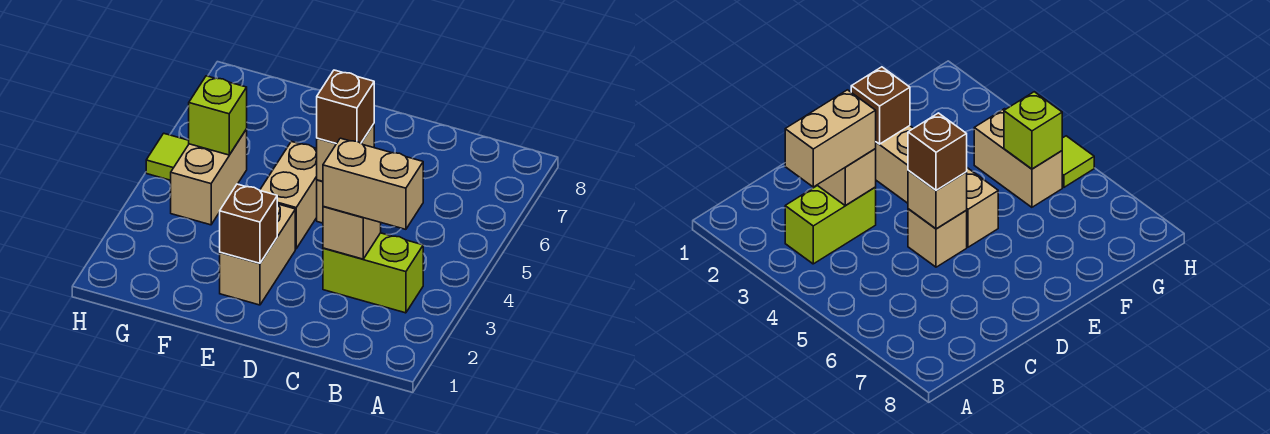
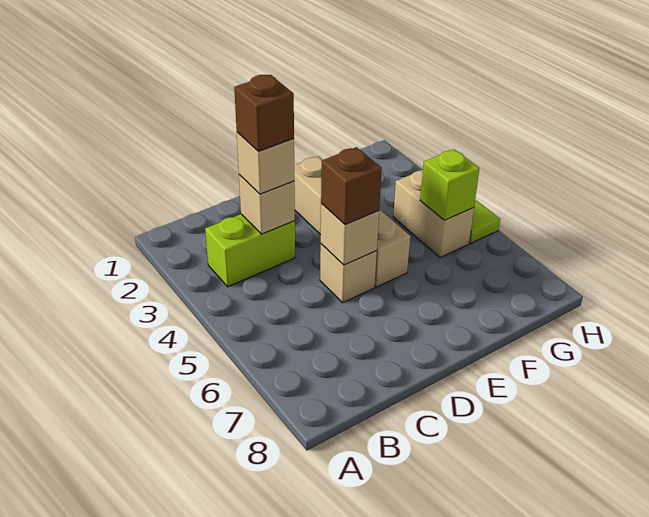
tan brick B3:C3 level 3 -> tan brick C3 level 3
brown brick E2 level 2 -> brown brick C3 level 4

